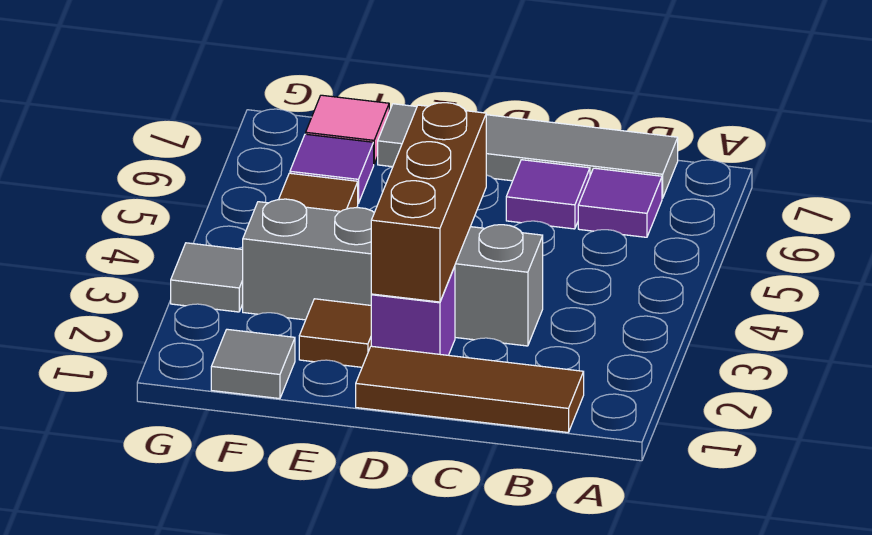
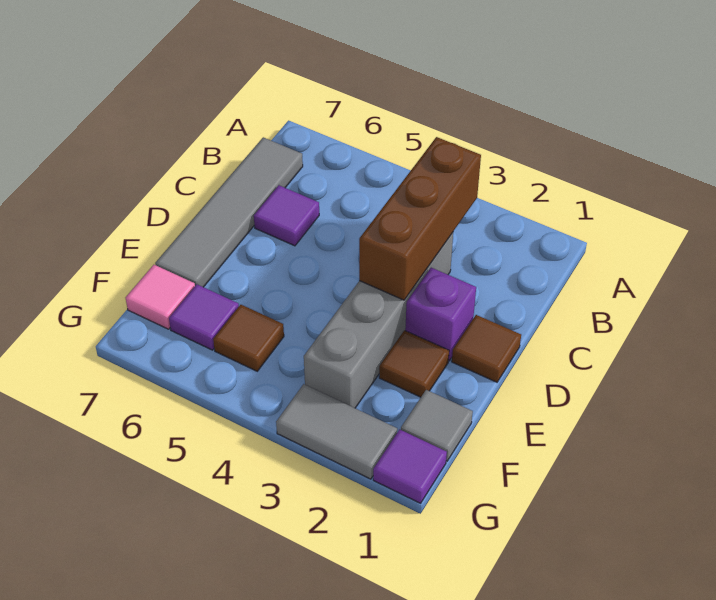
brown tile B1:D1 level 1 -> brown tile D1 level 1
purple tile B6 level 1 -> purple tile G1 level 1
brown brick D2:D4 level 2 -> brown brick B3:D3 level 2
grey tile G3 level 1 -> grey tile G2:G3 level 1

